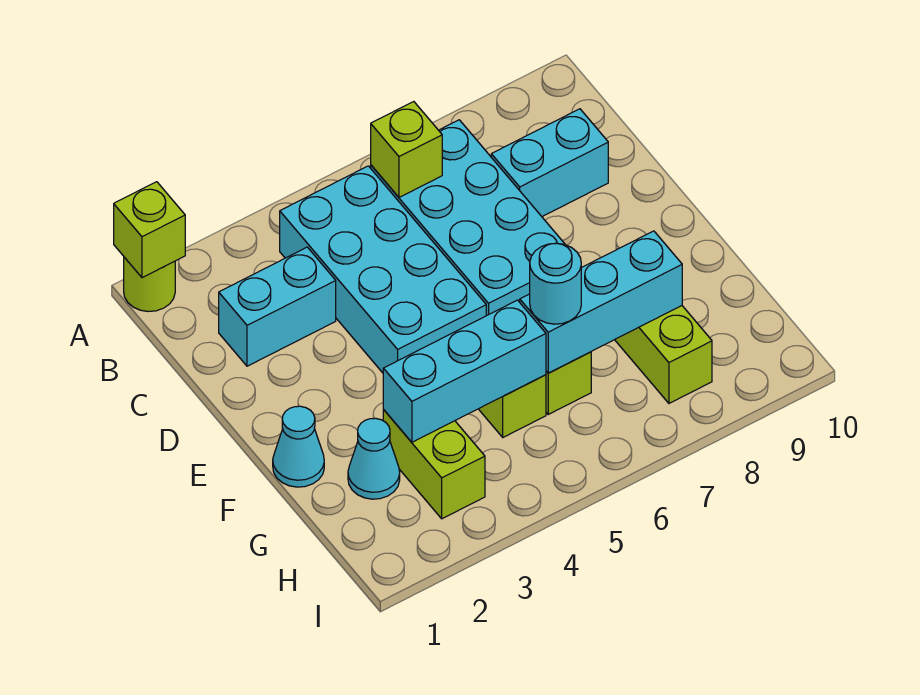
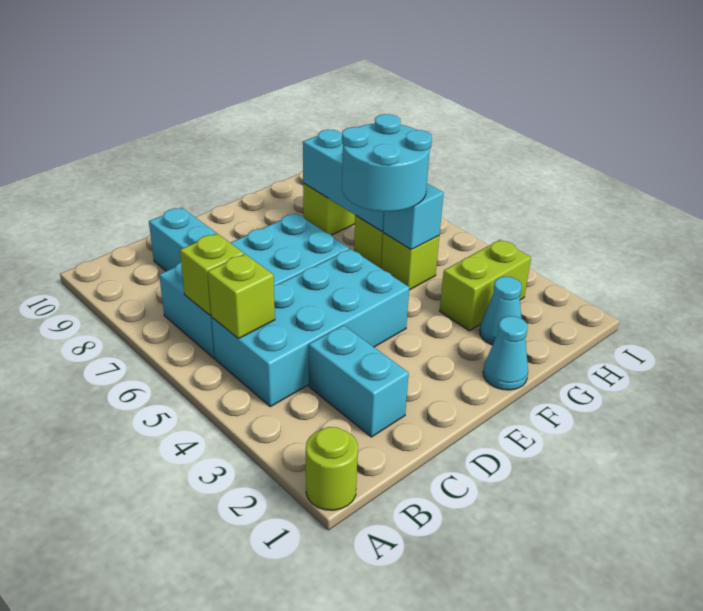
lime brick A1 level 2 -> lime brick B5 level 2
cyan brick G3:G5 level 2 -> cyan brick G5 level 2
cyan round brick G6 level 3 -> cyan round brick F5:G6 level 3

